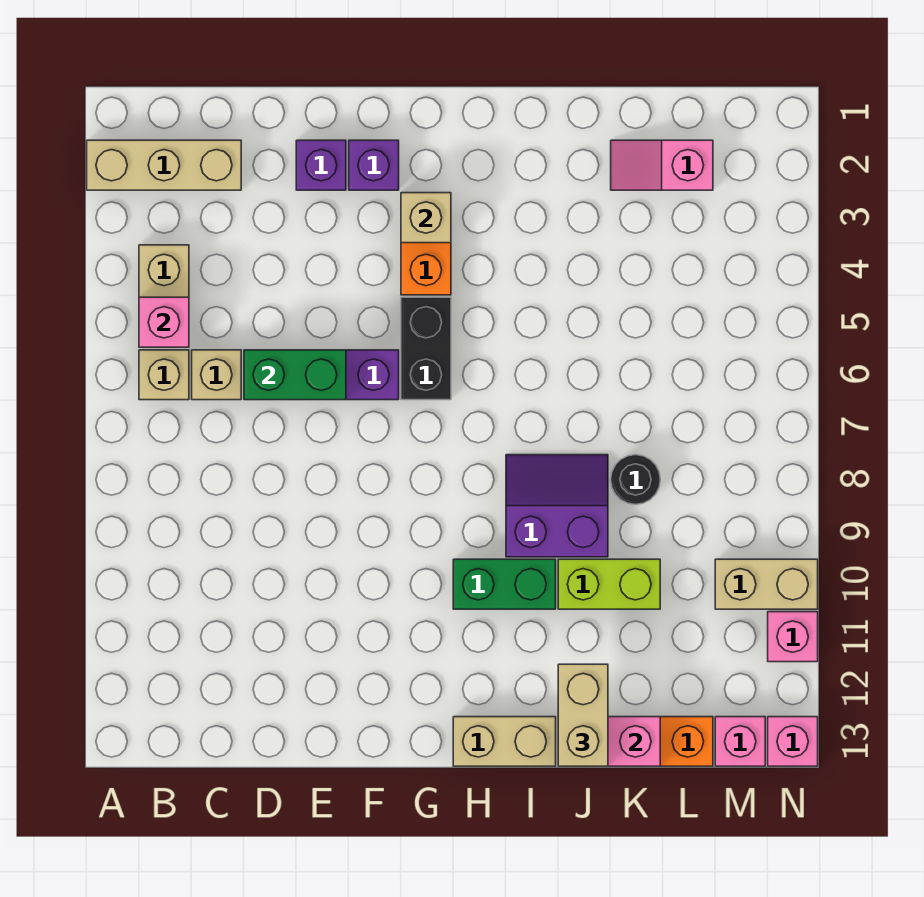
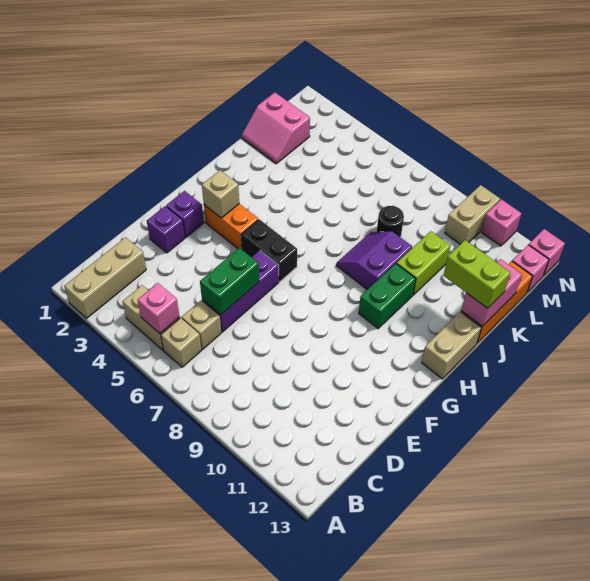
tan brick J12:J13 level 3 -> lime brick J12:J13 level 3
pink slope K2:L2 level 1 top L -> pink slope K1:L2 level 1 top L

